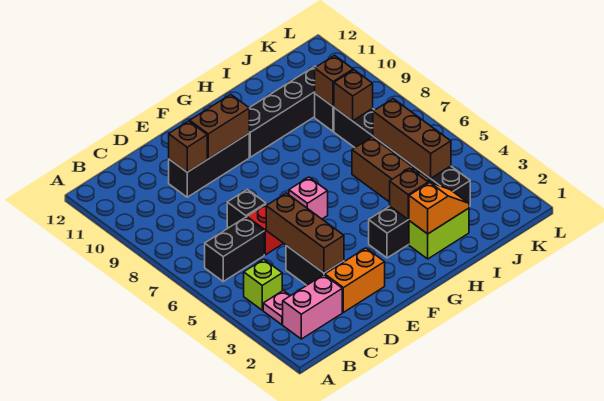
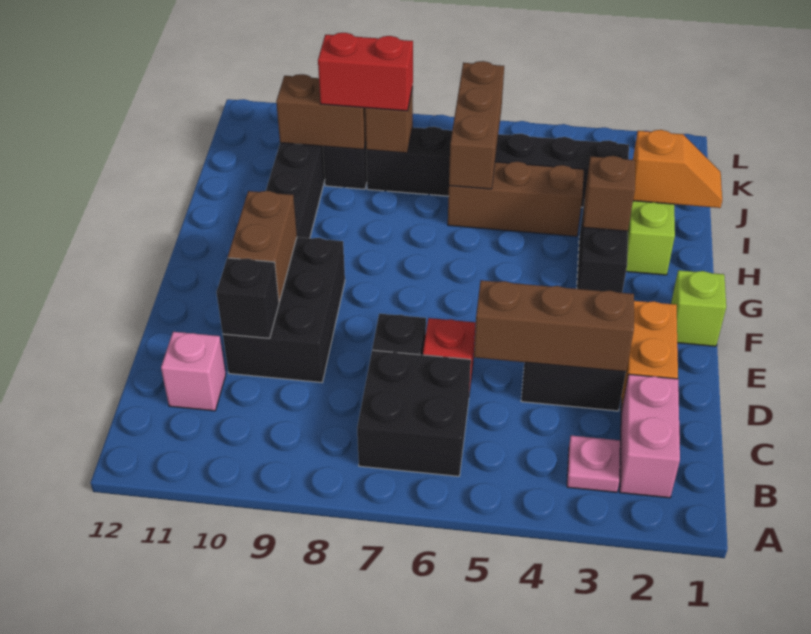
lime brick B4 level 1 -> lime brick F1 level 1
black brick B6:C6 level 1 -> black brick B6:C7 level 1
black brick D10:F10 level 1 -> black brick D9:F10 level 1
brown brick D10 level 2 -> black brick D10 level 2
pink brick F6 level 1 -> pink brick C11 level 1
orange slope H2:I2 level 2 top H -> orange slope I1:I2 level 2 top 2
brown brick J4:J6 level 2 -> brown brick I6:K6 level 2
none -> red brick J8:J9 level 3
brown brick J9 level 2 -> brown brick J9:J10 level 2

